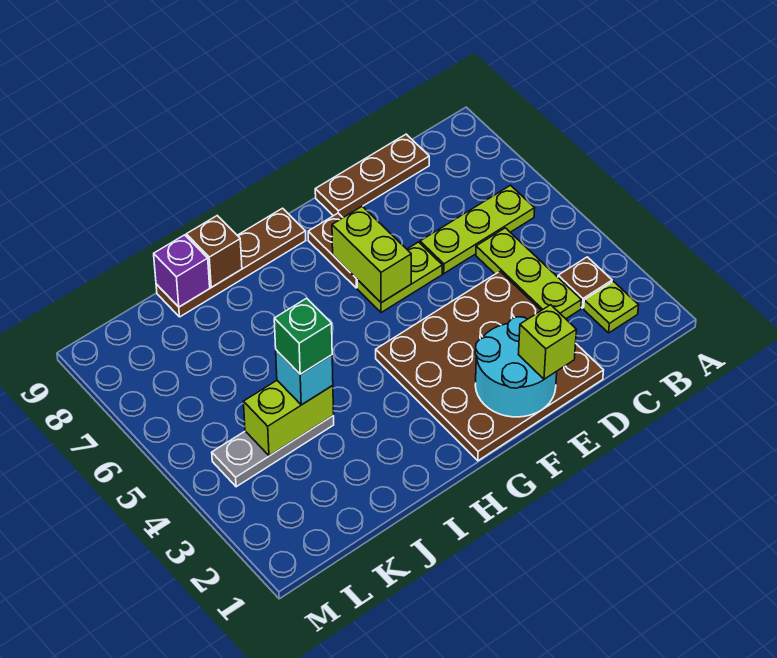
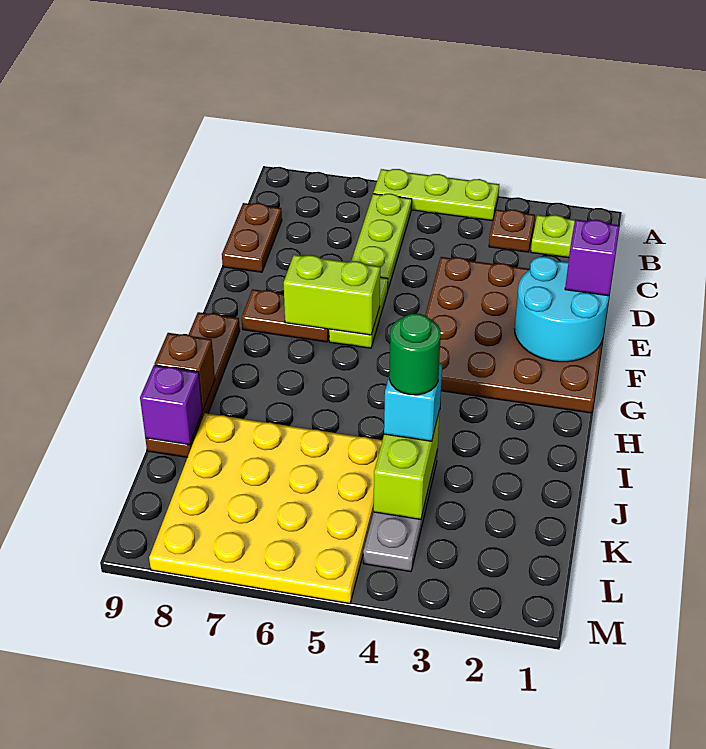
lime plate C3:C5 level 1 -> lime plate A4:A6 level 1
brown plate C9:E9 level 1 -> brown plate C9:D9 level 1
lime brick E1 level 3 -> purple brick E1 level 3
green brick J4 level 4 -> green round brick J4 level 4
none -> yellow plate J5:M8 level 1

